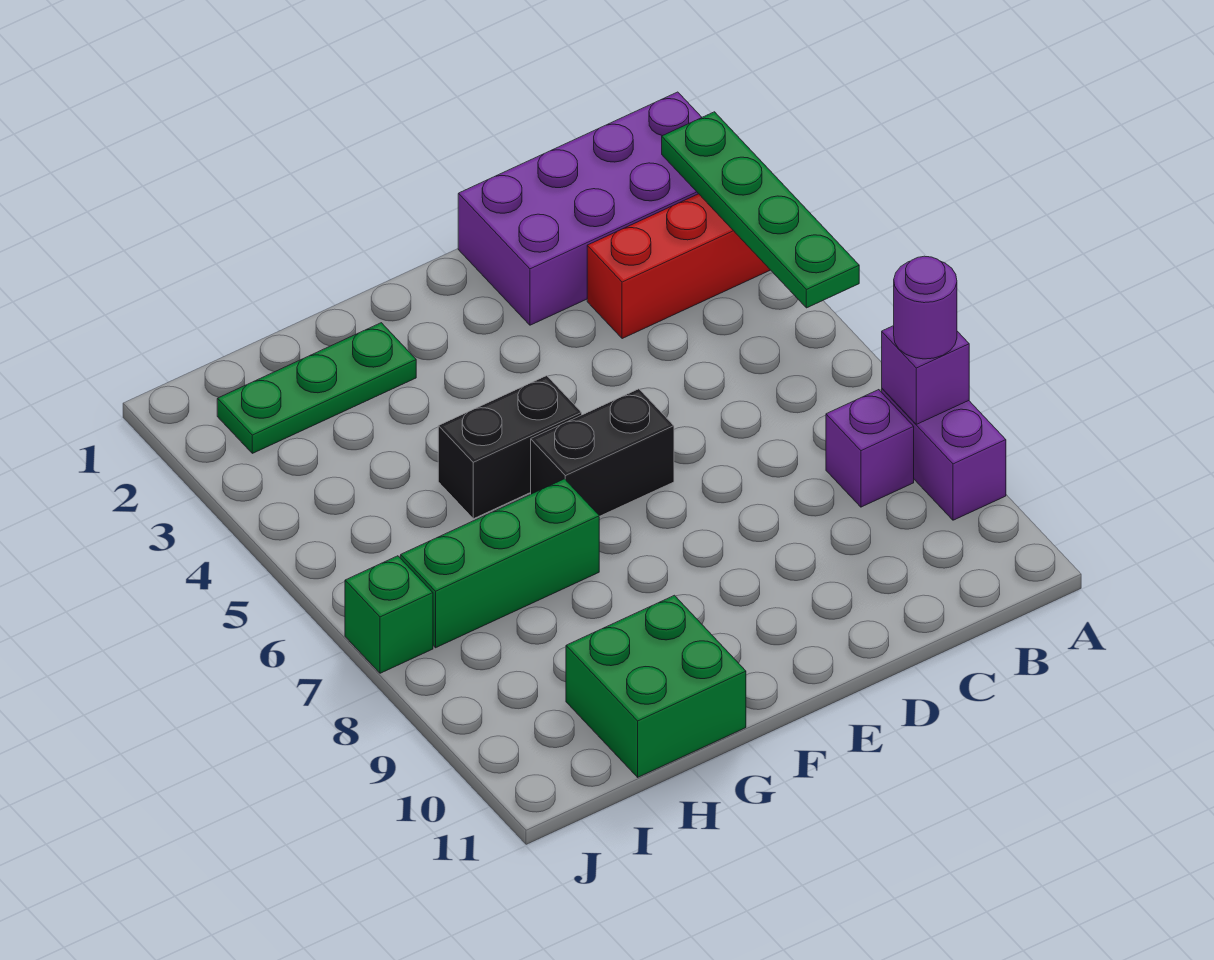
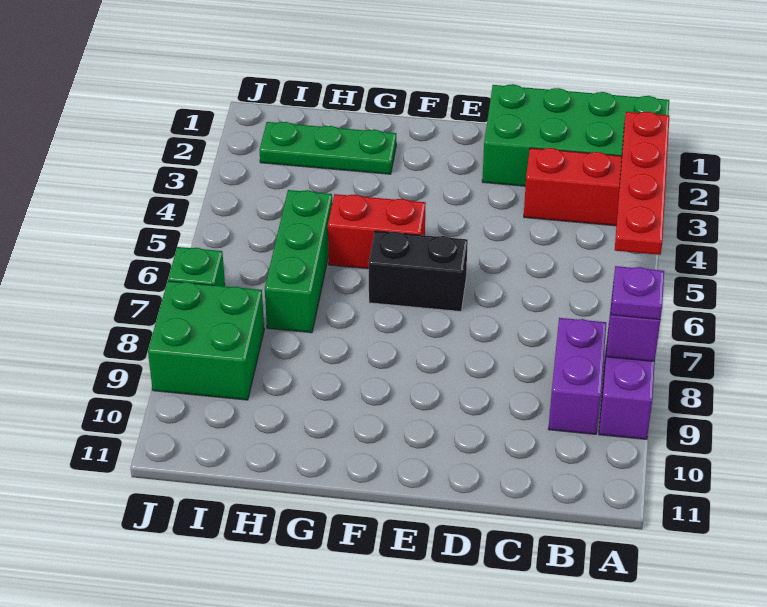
purple brick A1:D2 level 1 -> green brick A1:D2 level 1
green plate A2:A5 level 2 -> red plate A2:A5 level 2
purple round brick A8 level 3 -> purple plate A8 level 3
purple brick B8 level 1 -> purple brick B8:B9 level 1
black brick F5:G5 level 1 -> red brick F5:G5 level 1
green brick G7:I7 level 1 -> green brick H5:H7 level 1
green brick G10:H11 level 1 -> green brick I8:J9 level 1

